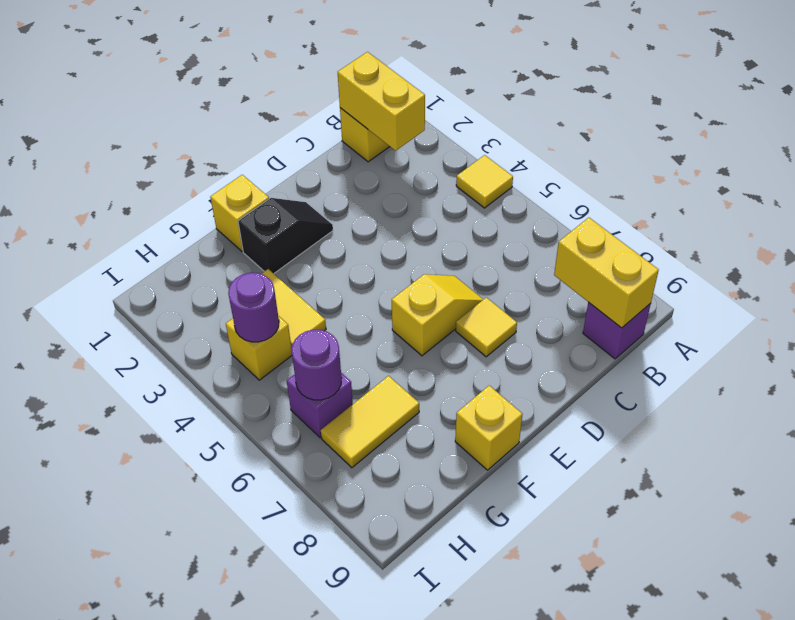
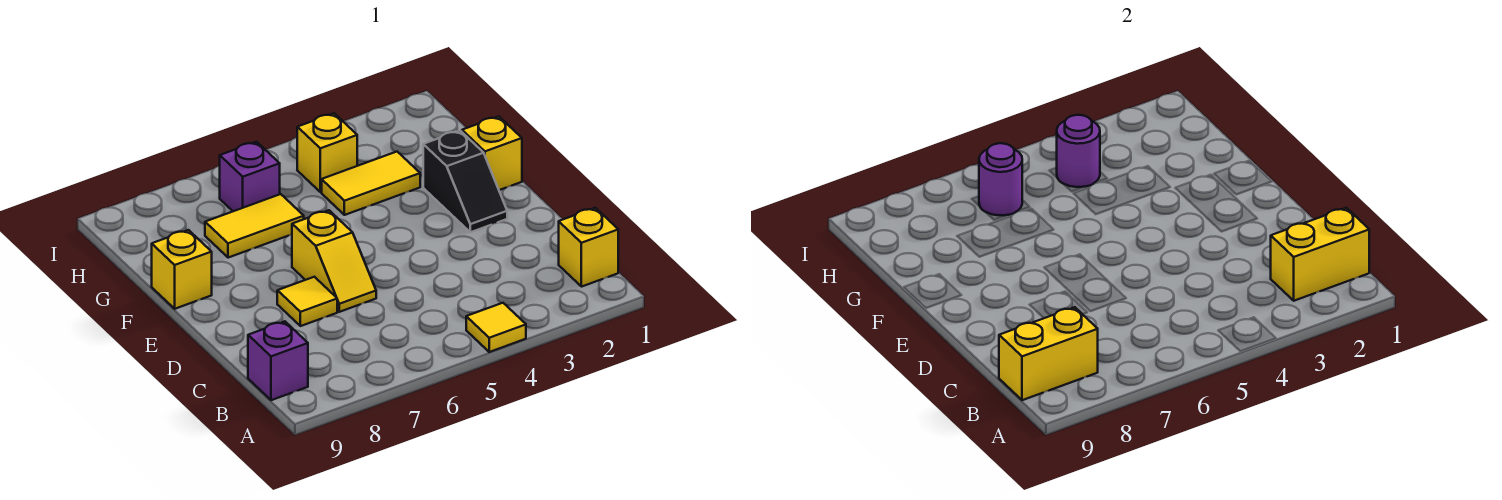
yellow tile G7:H7 level 1 -> yellow tile G6:G7 level 1

